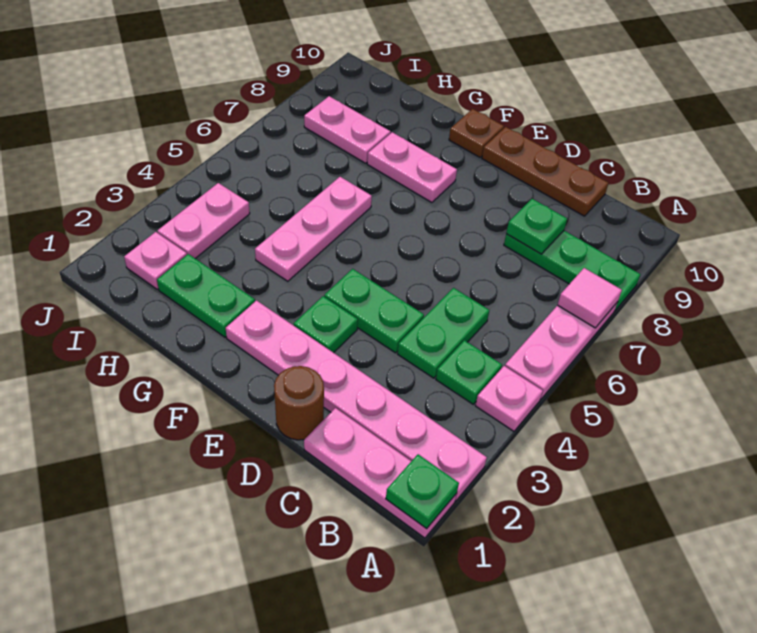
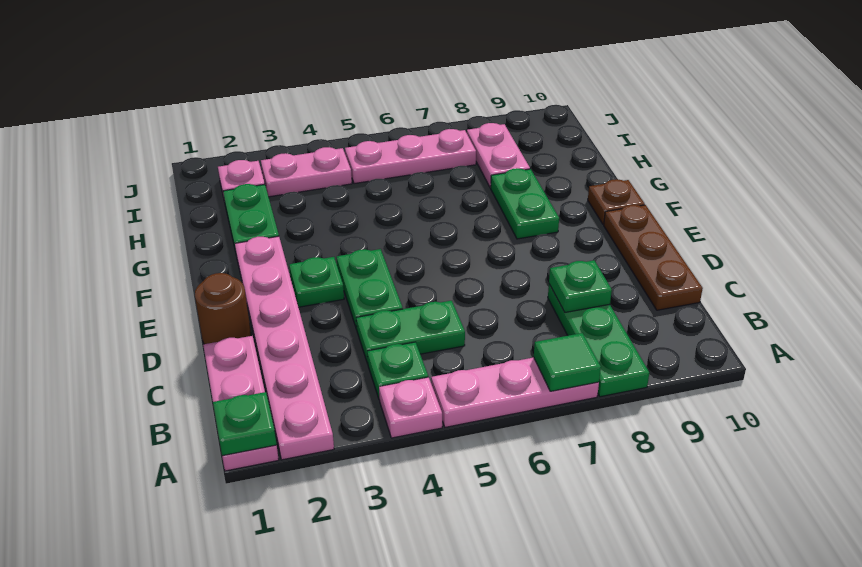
pink tile A7 level 2 -> green tile A7 level 2
pink plate F8:G8 level 1 -> green plate F8:G8 level 1
pink plate G4:G6 level 1 -> pink plate I5:I7 level 1

